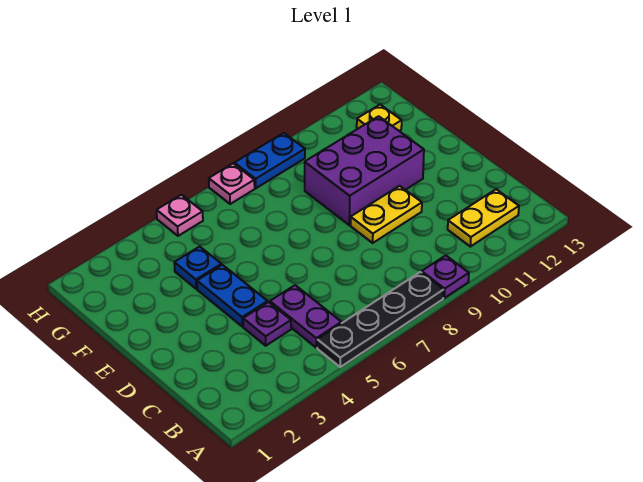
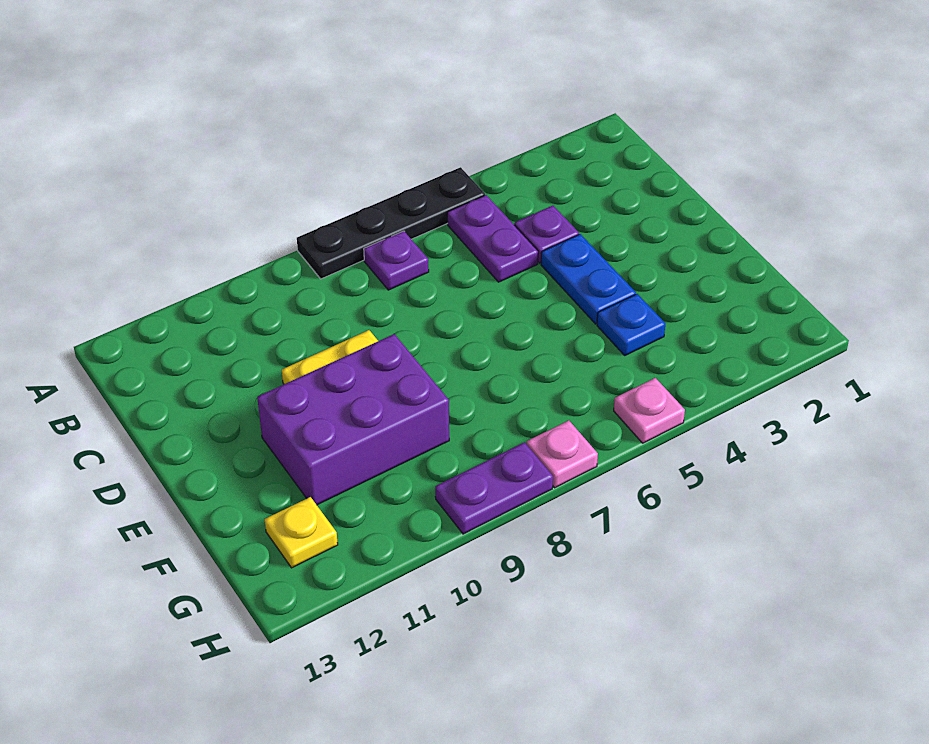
purple plate A9 level 1 -> purple plate B7 level 1
yellow plate B11:B12 level 1 -> none
blue plate H8:H9 level 1 -> purple plate H8:H9 level 1

